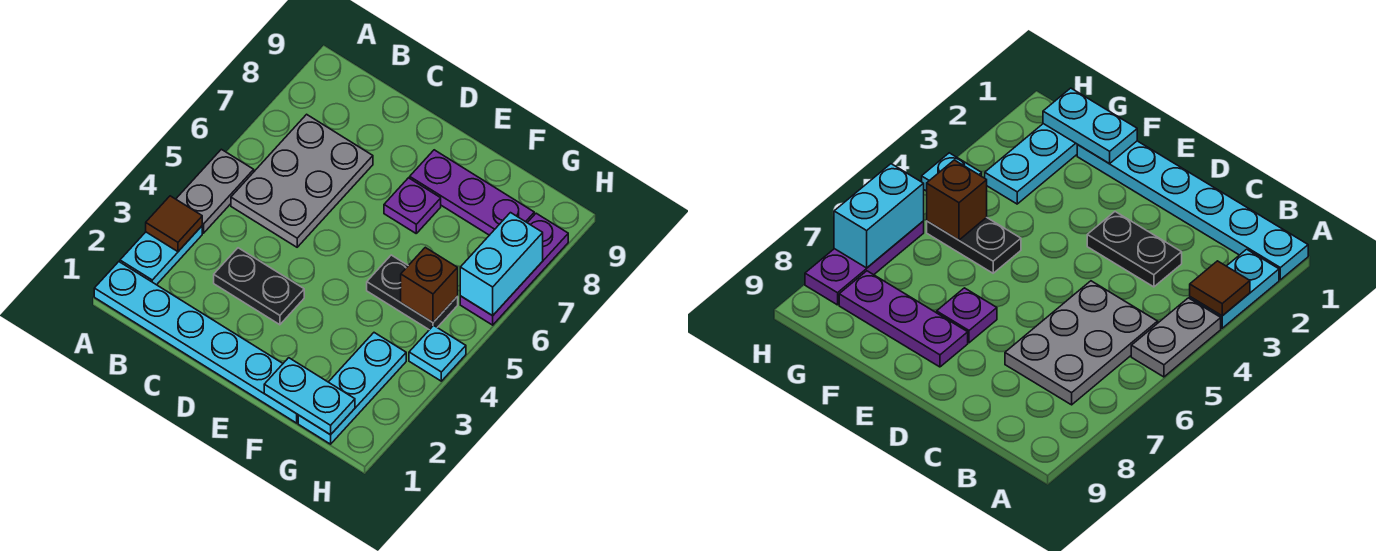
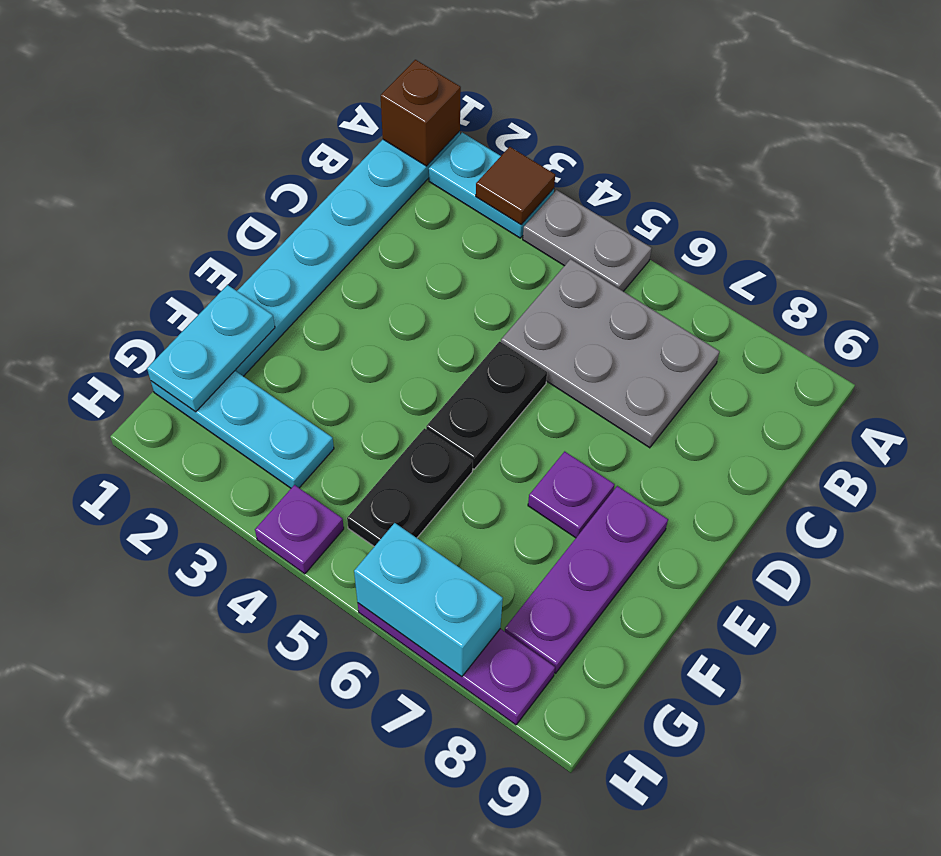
black plate C3:D3 level 1 -> black plate D5:E5 level 1
brown brick G5 level 2 -> brown brick A1 level 2
cyan plate H4 level 1 -> purple plate H4 level 1

